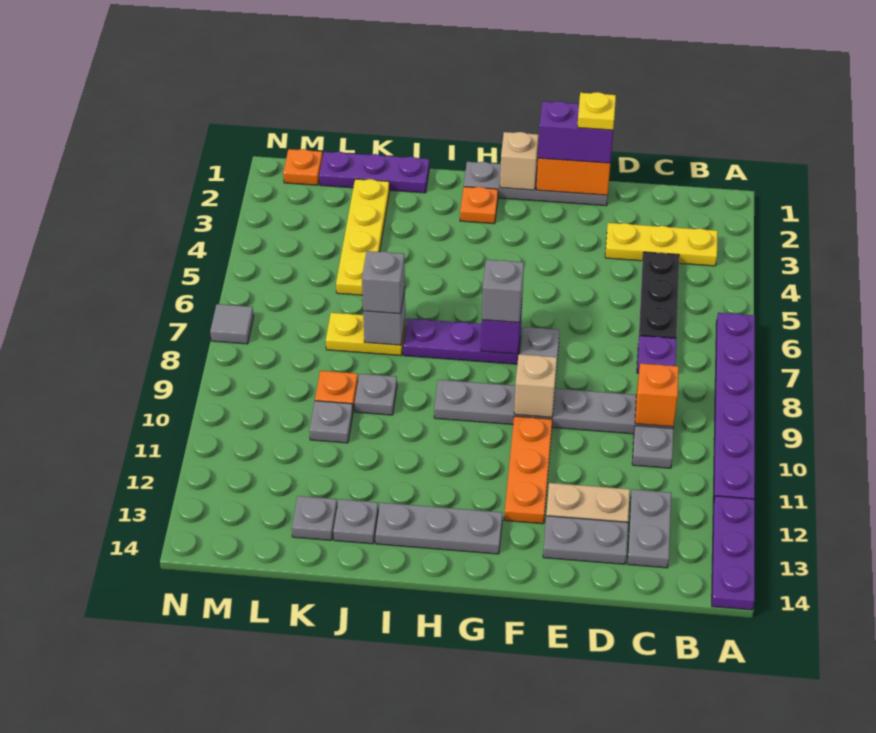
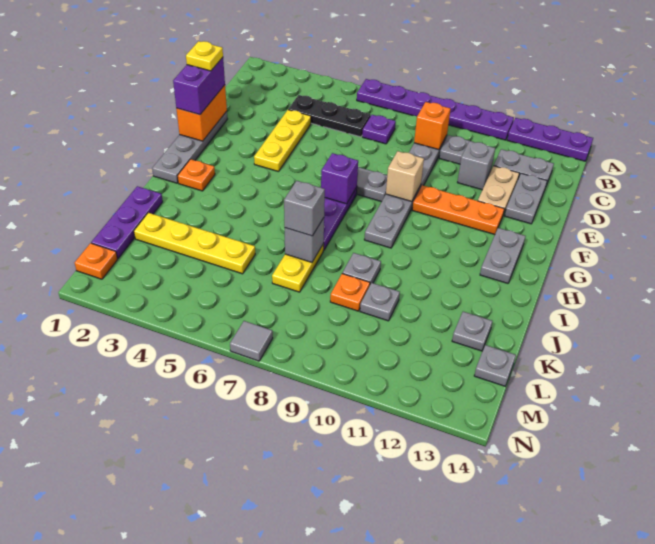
yellow plate B3:D3 level 1 -> yellow plate D4:F4 level 1
tan brick G1 level 2 -> none
grey brick G7 level 3 -> grey brick D11 level 1
grey plate G13:I13 level 1 -> grey plate G13:H13 level 1
grey plate J13 level 1 -> grey plate L14 level 1

